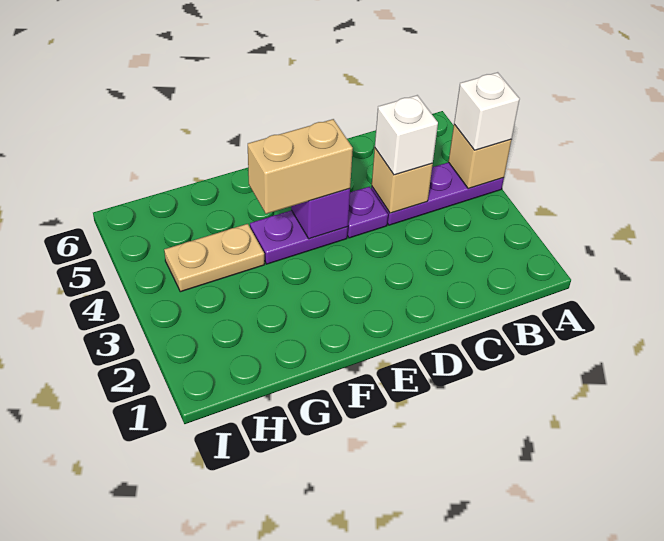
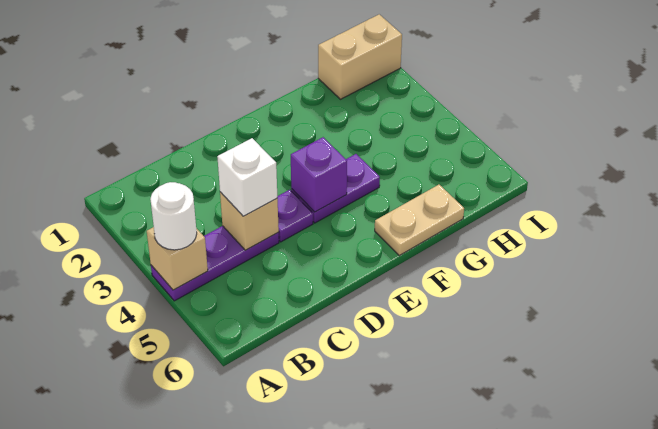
white brick A4 level 3 -> white round brick A4 level 3
tan brick E4:F4 level 3 -> tan brick H1:I1 level 1
tan plate G4:H4 level 1 -> tan plate F6:G6 level 1

